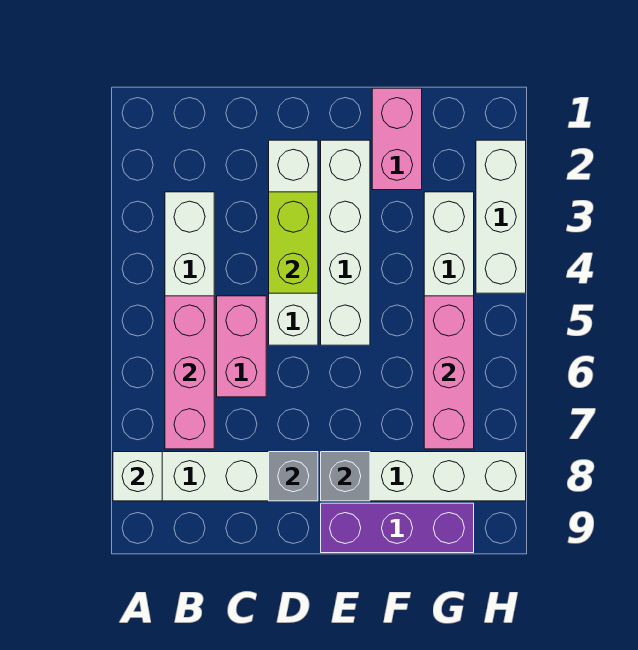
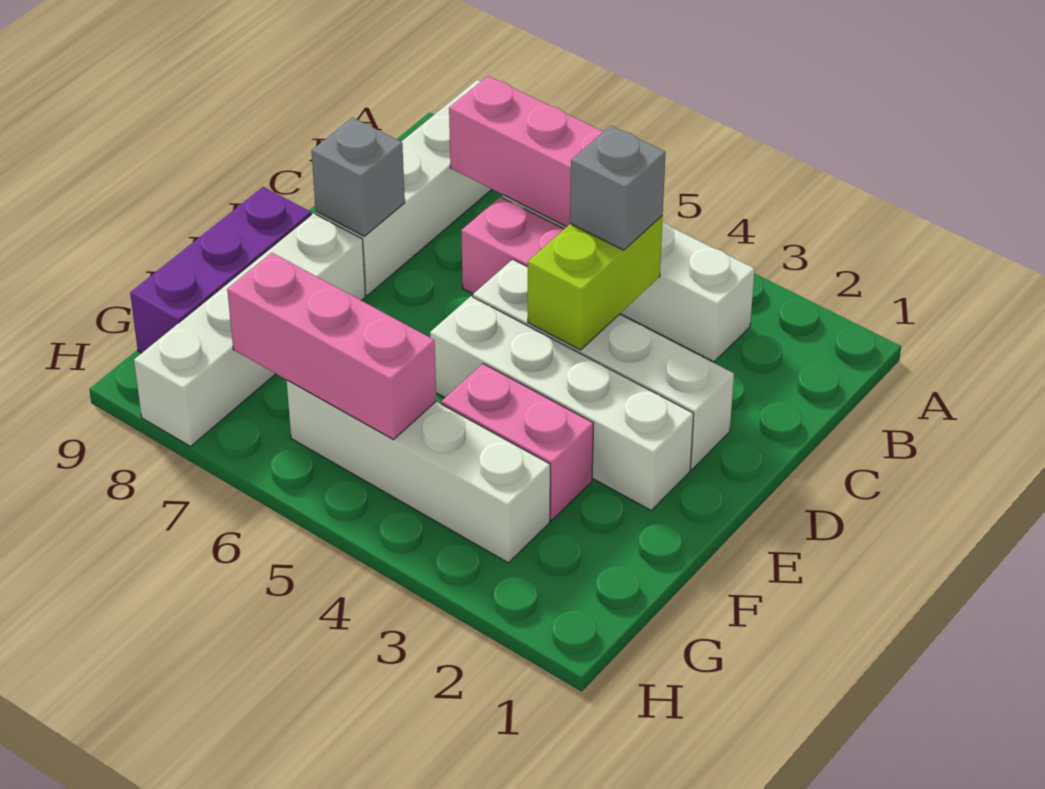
white brick A8 level 2 -> none
lime brick D3:D4 level 2 -> lime brick C4:D4 level 2
grey brick E8 level 2 -> grey brick C4 level 3
pink brick F1:F2 level 1 -> pink brick F3:F4 level 1
white brick H2:H4 level 1 -> none

